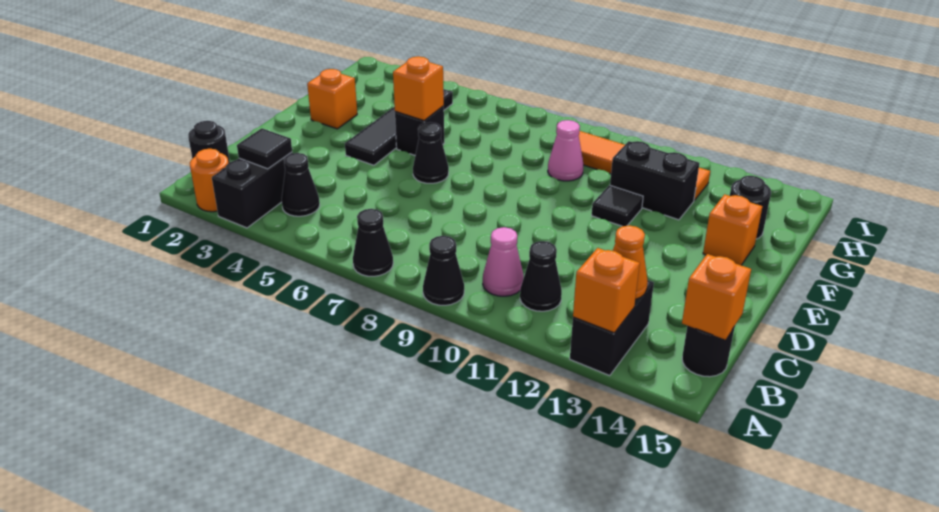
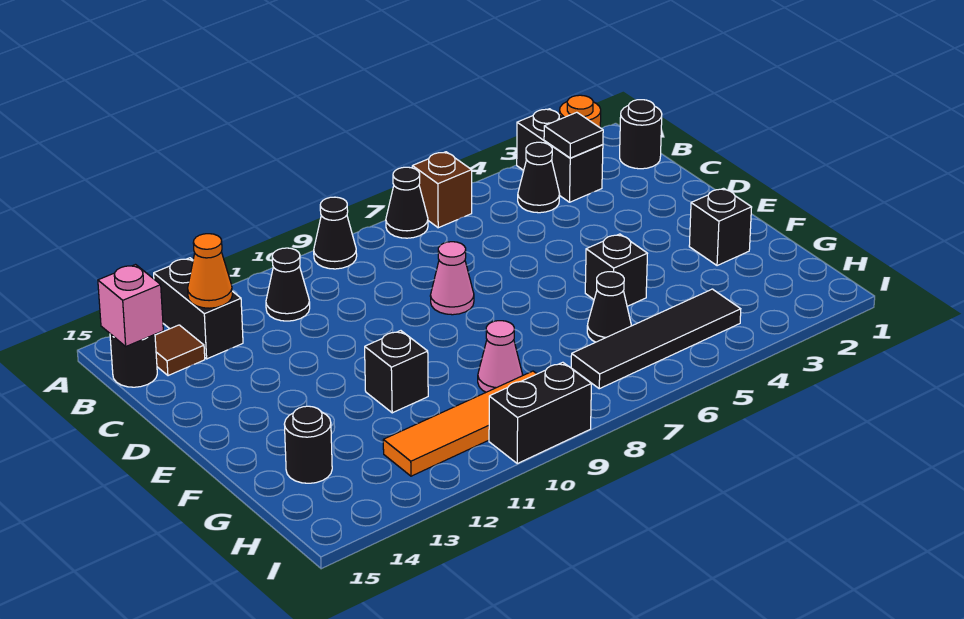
none -> brown brick A6 level 1
orange brick A13 level 2 -> none
pink cone B10 level 1 -> pink cone D8 level 1
none -> brown tile B14 level 1
orange brick B15 level 2 -> pink brick B15 level 2
black tile E4:H4 level 1 -> black tile H4:H7 level 1
black cone E6 level 1 -> black cone G6 level 1
orange brick F2 level 1 -> black brick F2 level 1
orange brick F5 level 2 -> none
black tile F11 level 1 -> black brick F11 level 1
orange brick F14 level 1 -> none
black brick G11:G12 level 1 -> black brick I9:I10 level 1

